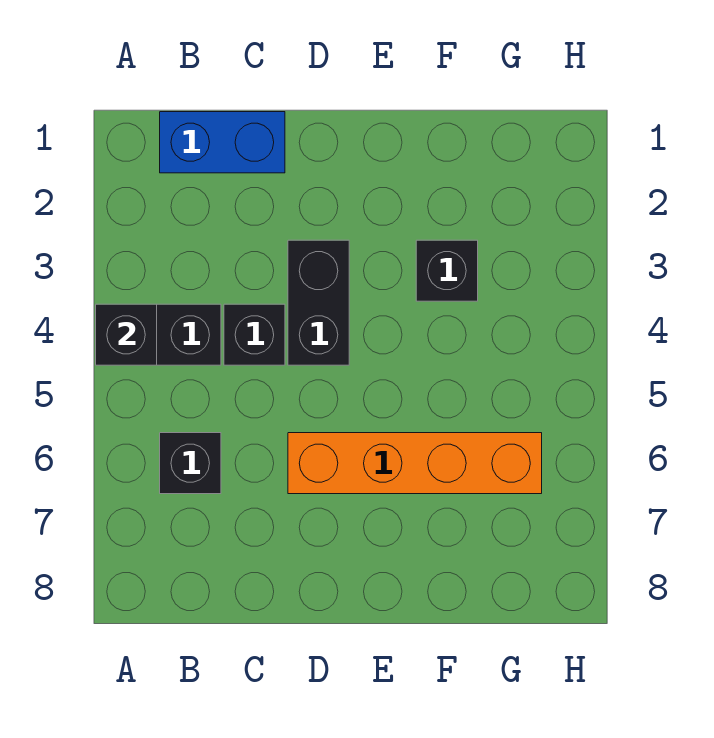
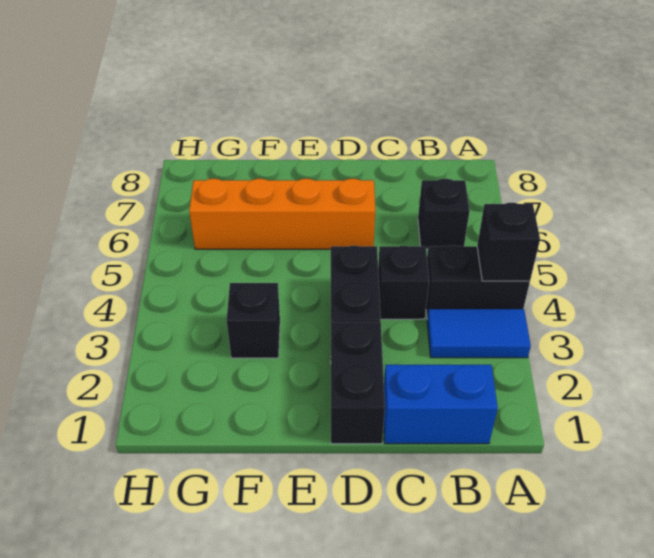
none -> blue tile A3:B3 level 1
none -> black brick D1:D2 level 1

